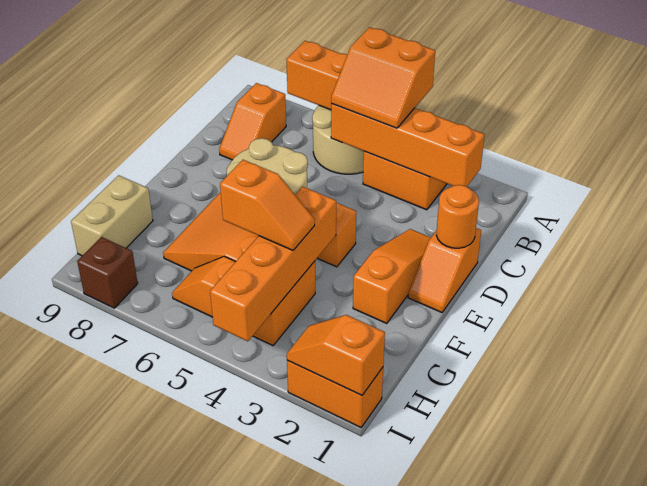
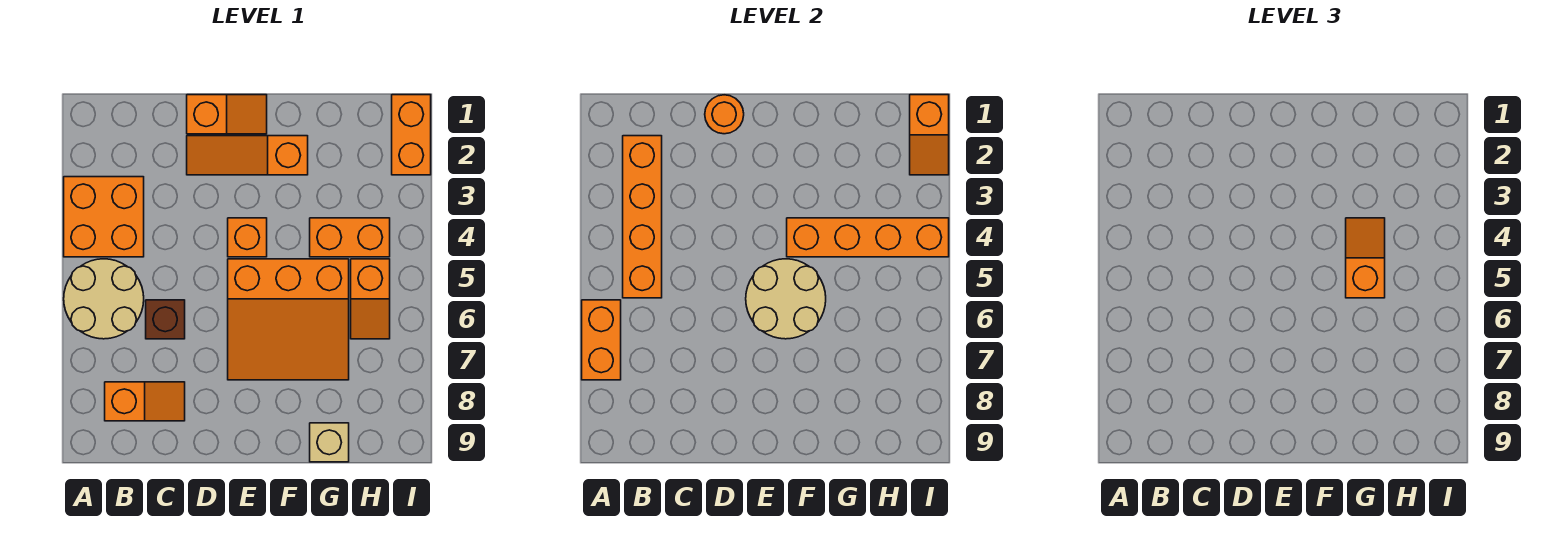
orange slope A4:B5 level 3 top A -> none
tan brick G9:H9 level 1 -> tan brick G9 level 1
brown brick I8 level 1 -> brown brick C6 level 1

